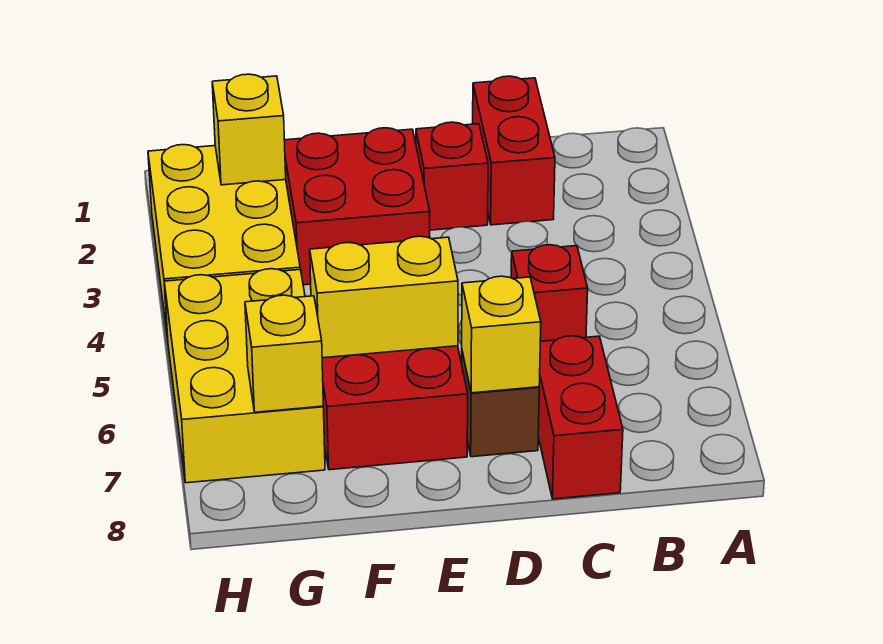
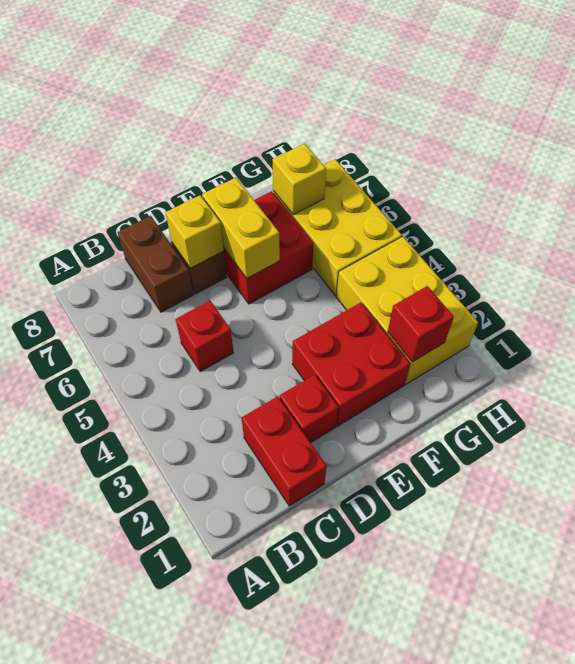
red brick C7:C8 level 1 -> brown brick C7:C8 level 1
yellow brick E6:F6 level 2 -> yellow brick E6:E7 level 2
yellow brick G2 level 2 -> red brick G2 level 2

